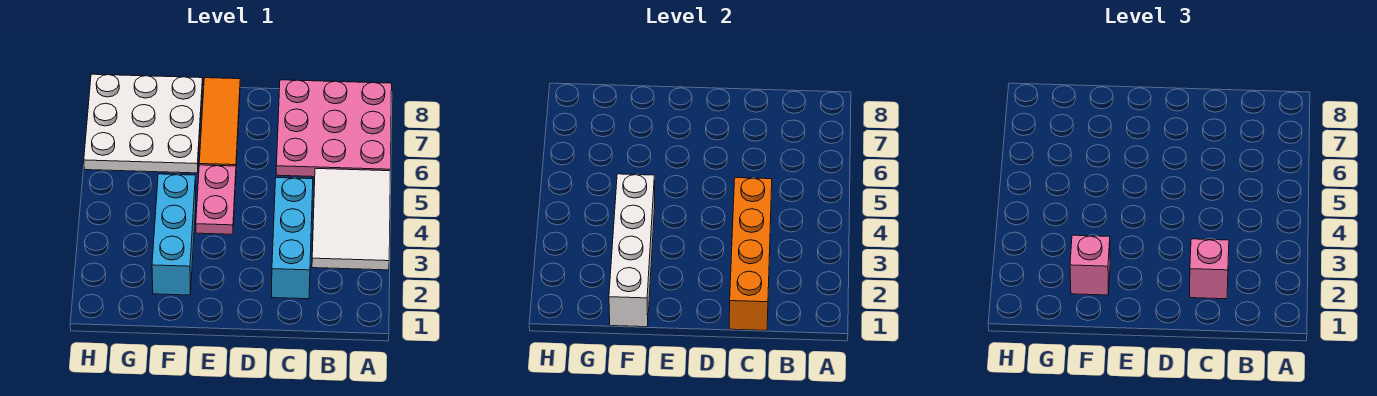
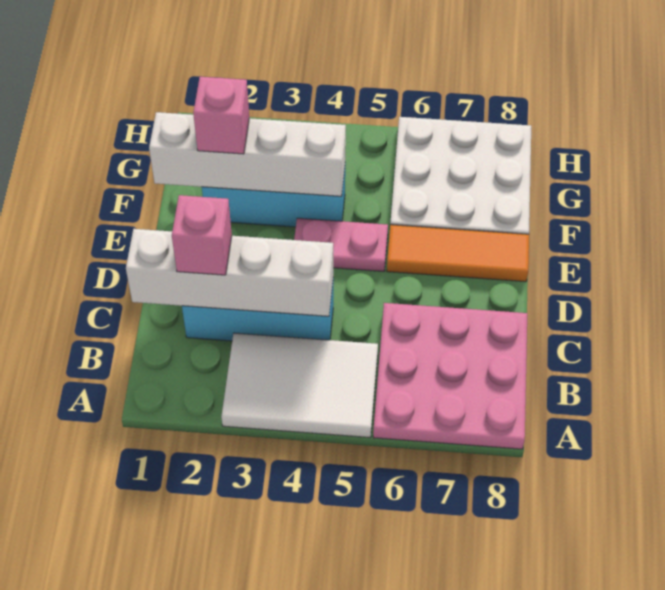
orange brick C1:C4 level 2 -> white brick C1:C4 level 2

